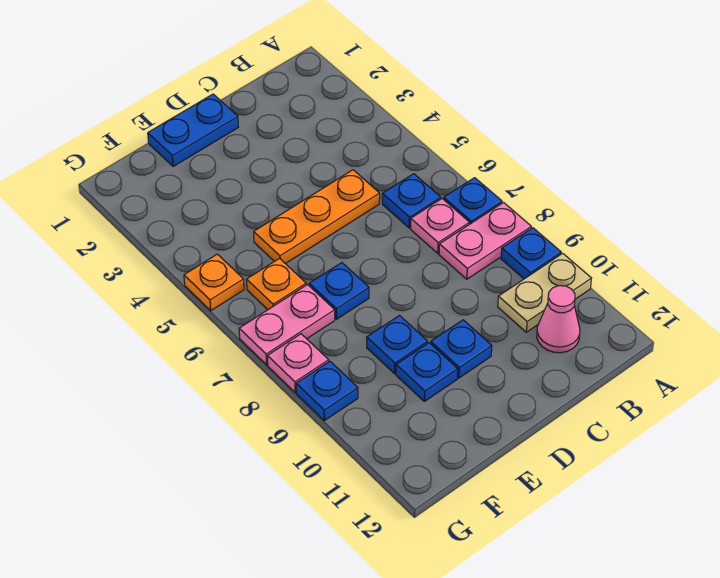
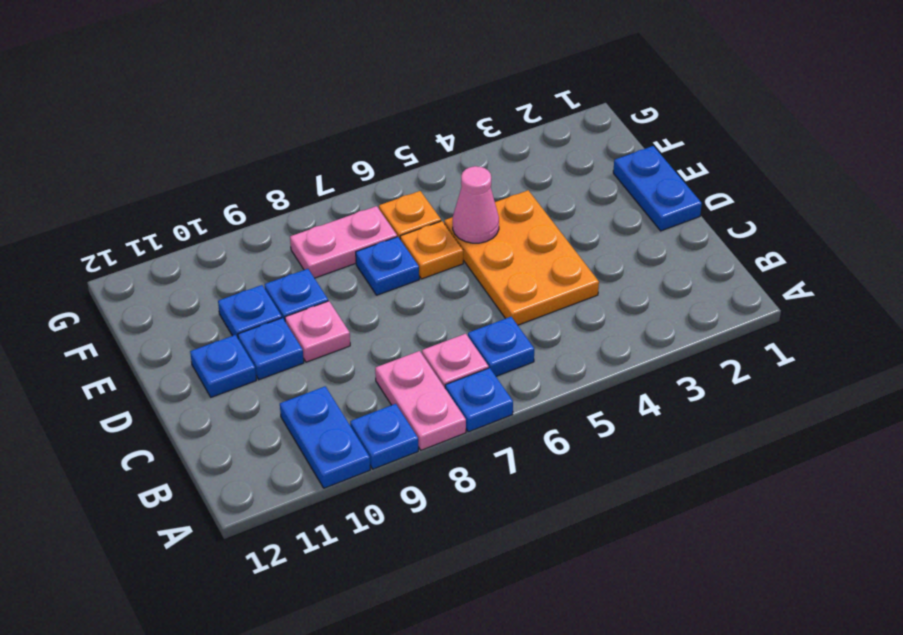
tan plate A10:B10 level 1 -> blue plate A10:B10 level 1
pink cone B11 level 1 -> pink cone E5 level 2
orange plate C5:E5 level 1 -> orange plate C4:E5 level 1
pink plate F7:G7 level 1 -> pink plate F7:F8 level 1
orange plate G5 level 1 -> orange plate E6 level 1
pink plate G8 level 1 -> pink plate D9 level 1
blue plate G9 level 1 -> blue plate D11 level 1

